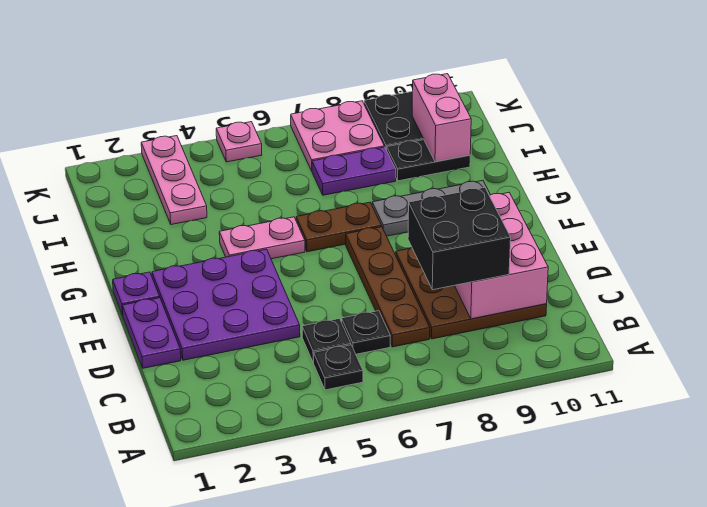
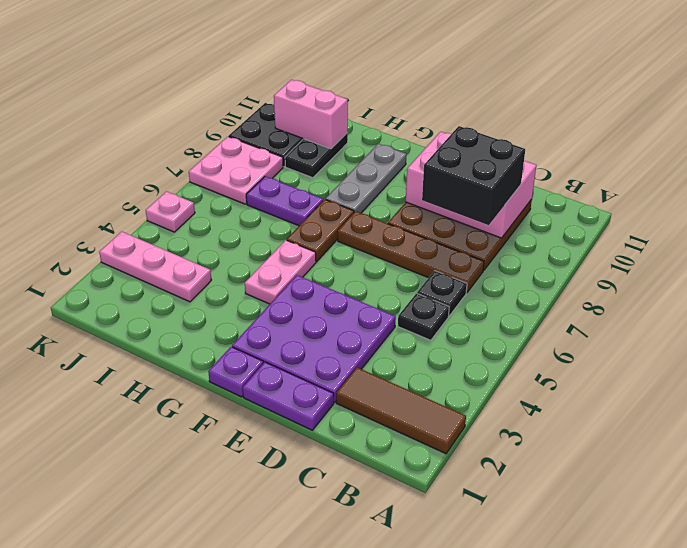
none -> brown tile A2:C2 level 1
black plate B5 level 1 -> none
purple plate I7:I8 level 1 -> purple plate H7:I7 level 1

